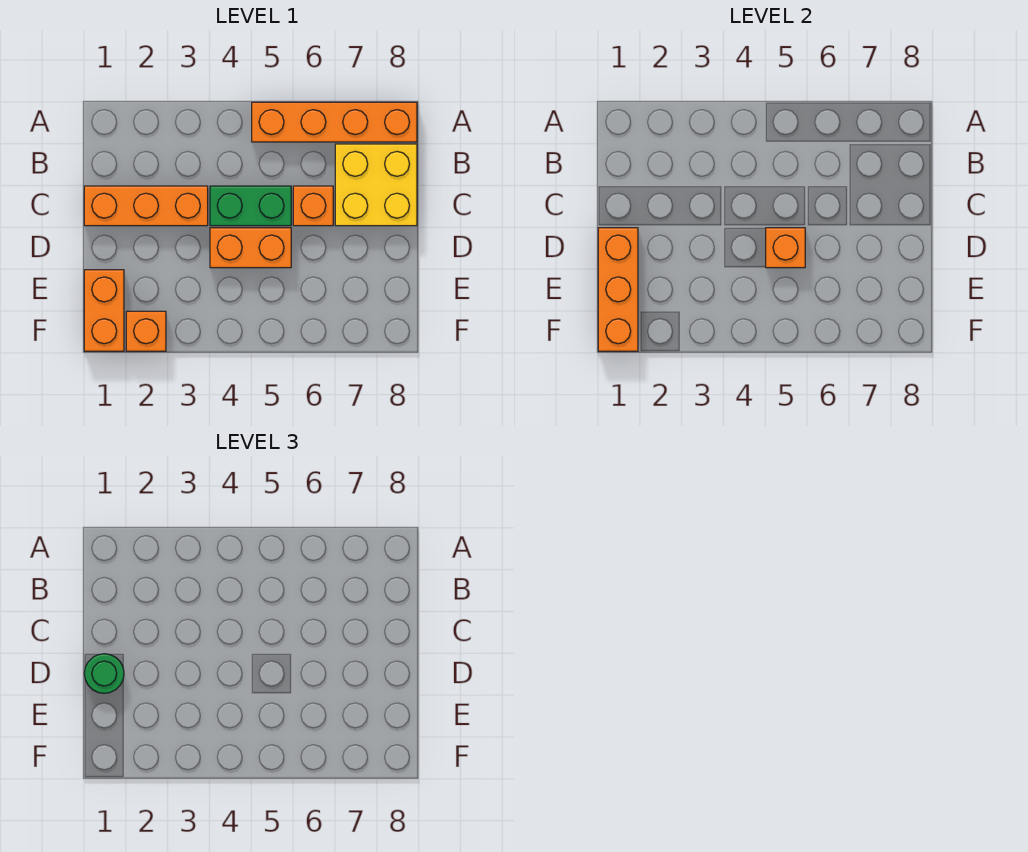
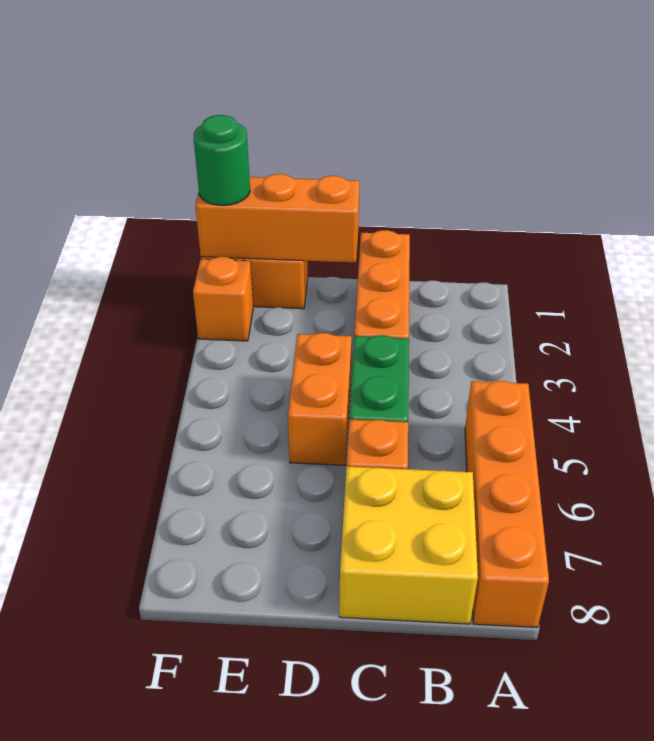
green round brick D1 level 3 -> green round brick F1 level 3
orange brick D5 level 2 -> none

